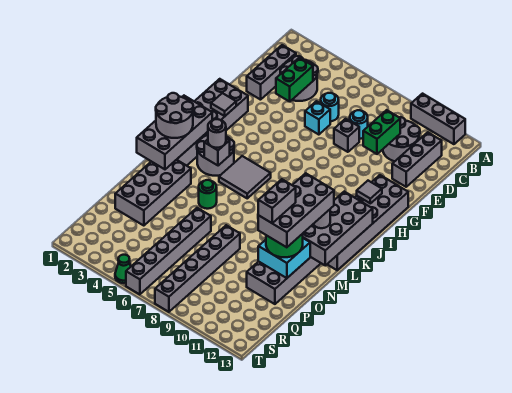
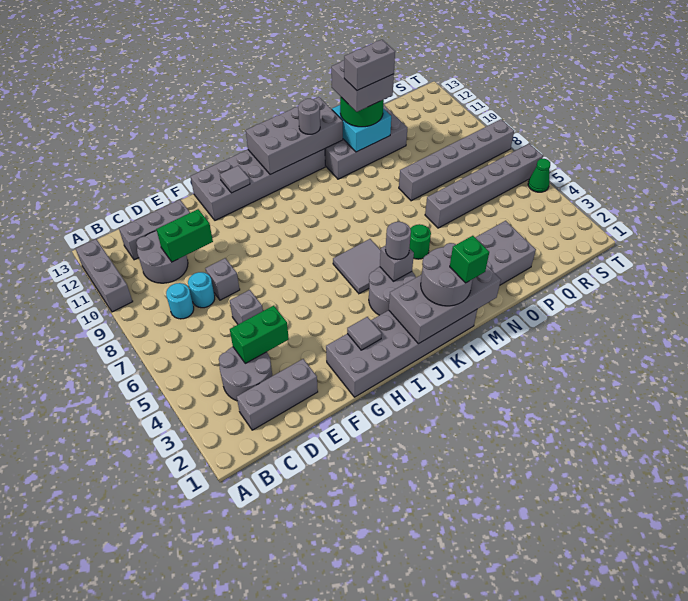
cyan round brick D6 level 1 -> cyan round brick C8 level 1
cyan brick E6 level 1 -> grey brick E6 level 1
none -> green brick L1 level 4
grey brick L11:O12 level 4 -> grey brick N11:O12 level 4

